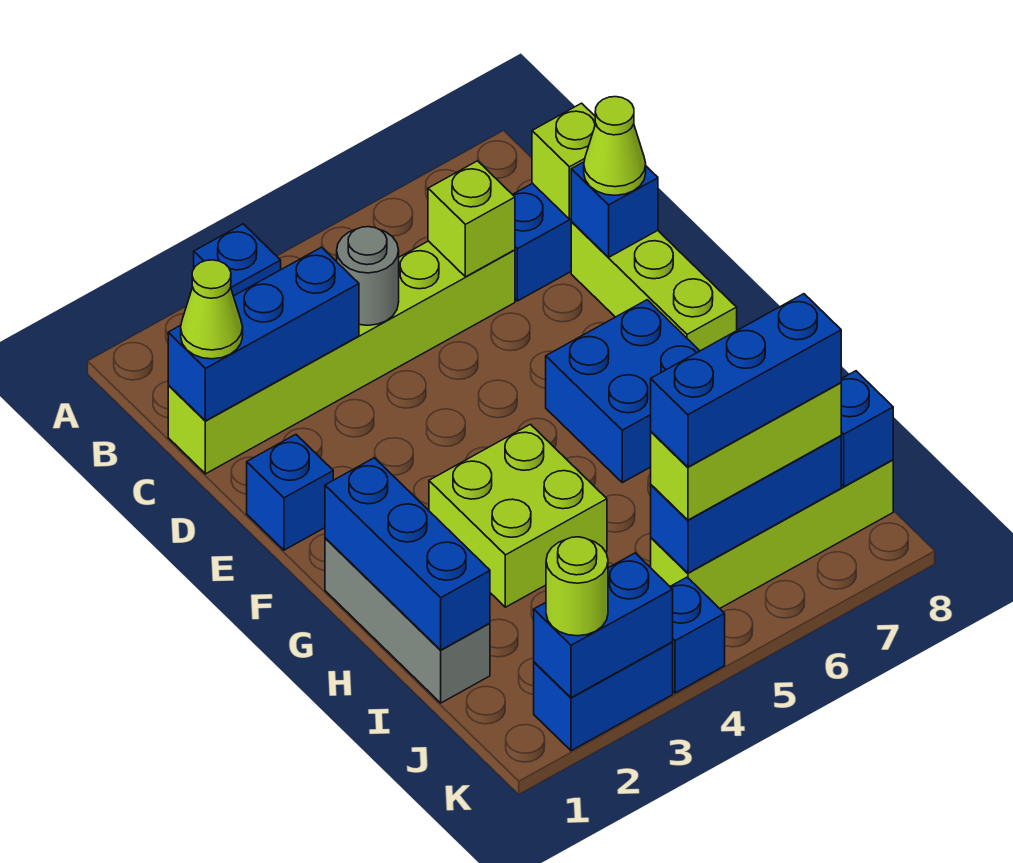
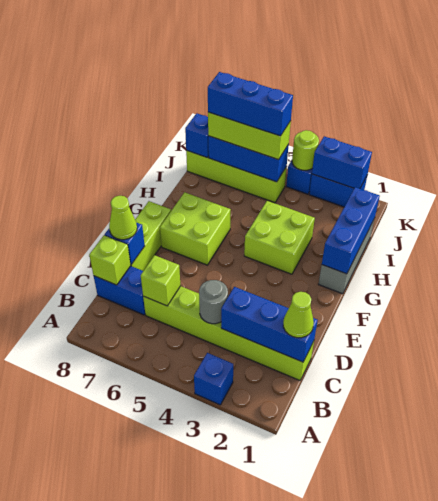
blue brick E1 level 1 -> none
blue brick F6:G7 level 1 -> lime brick F6:G7 level 1
lime round brick K2 level 3 -> lime round brick K4 level 2

